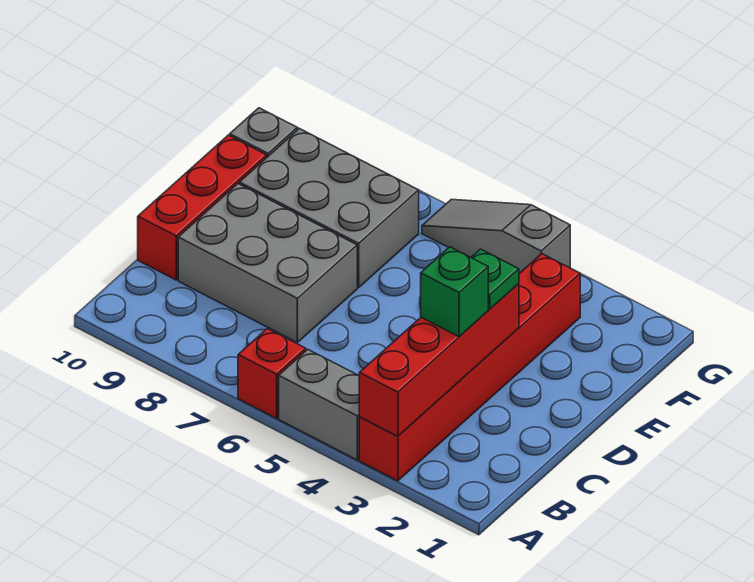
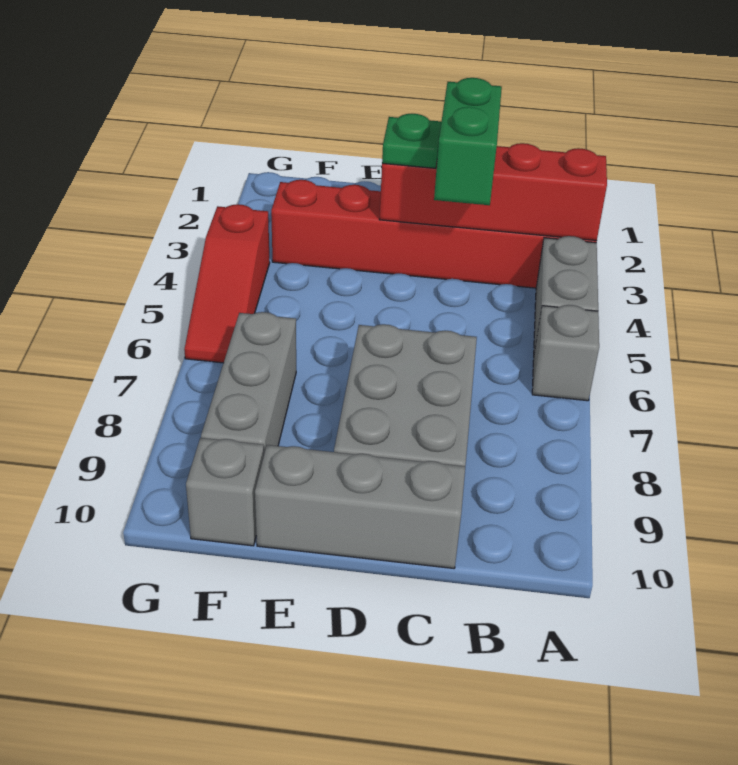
red brick A6 level 1 -> grey brick A6 level 1
green brick C3 level 3 -> green brick C3:C4 level 3
red brick C10:E10 level 1 -> grey brick C10:E10 level 1
grey brick E7:F9 level 1 -> grey brick F7:F9 level 1
grey slope G4:G6 level 1 top 4 -> red slope G4:G6 level 1 top 4

